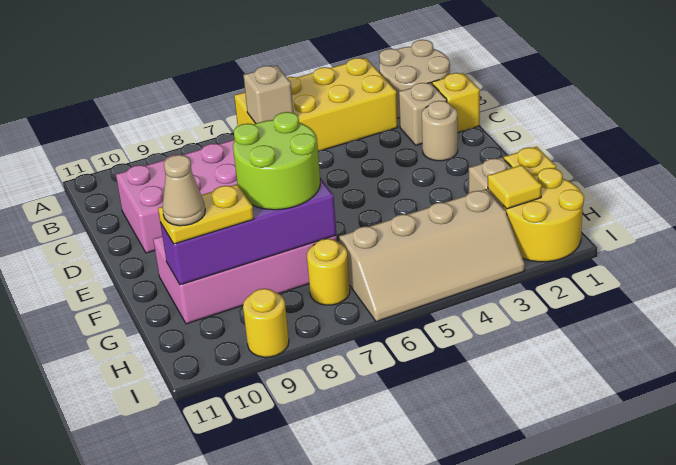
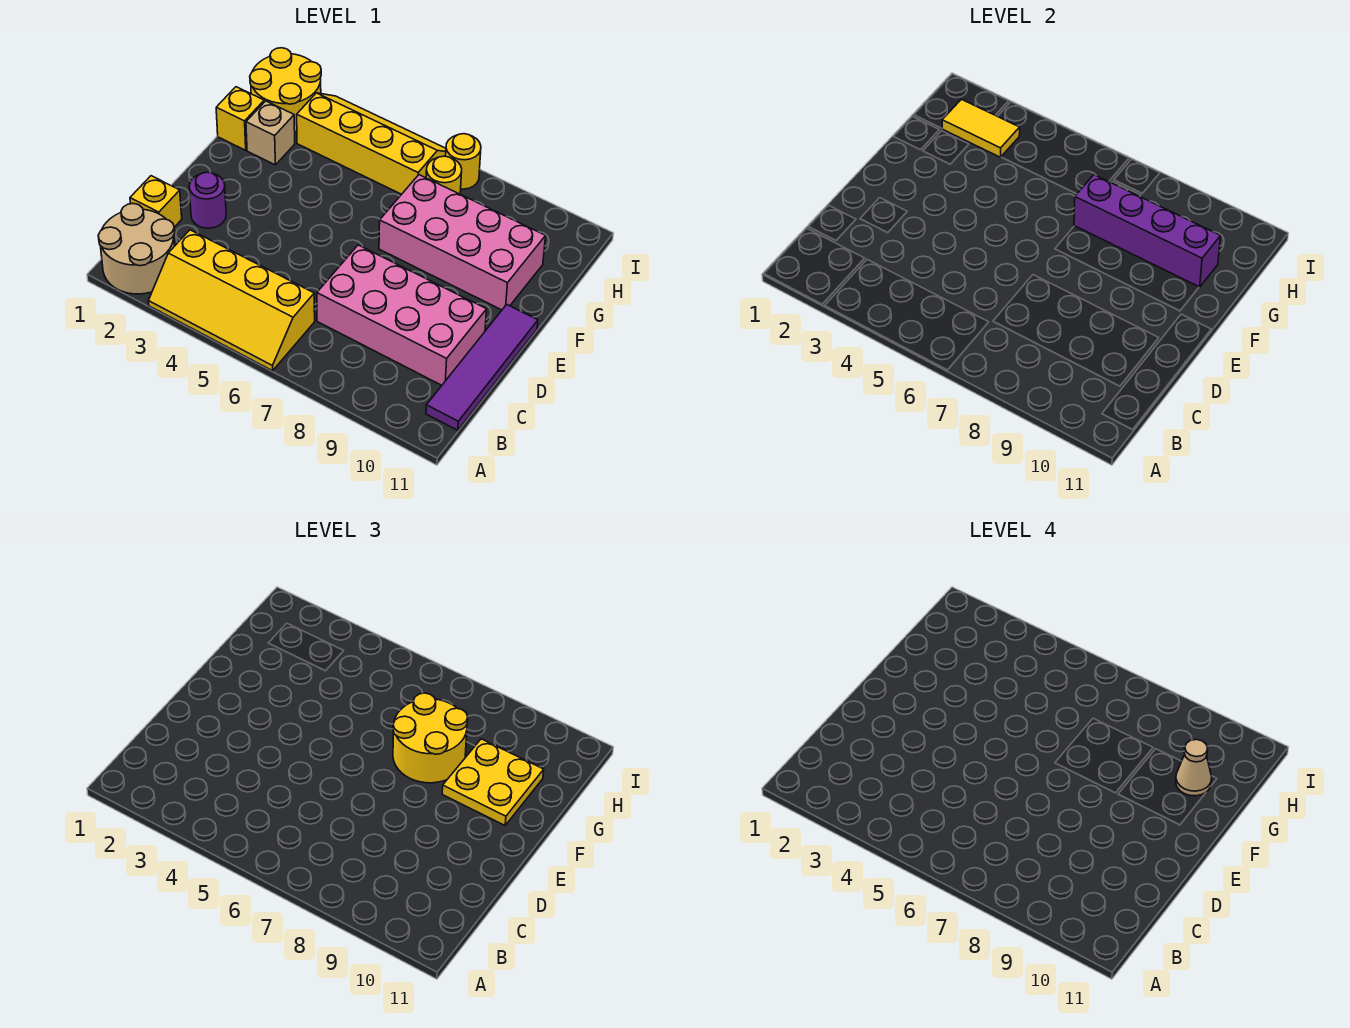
yellow brick A3:B6 level 1 -> yellow slope A3:B6 level 1 top B
tan brick B6 level 2 -> none
none -> purple tile B11:E11 level 1
tan brick C2 level 1 -> none
tan round brick D2 level 1 -> purple round brick D2 level 1
lime round brick F7:G8 level 3 -> yellow round brick F7:G8 level 3
yellow plate G9:G10 level 3 -> yellow plate F9:G10 level 3
yellow tile H2 level 2 -> yellow tile H2:H3 level 2
tan slope H3:I6 level 1 top H -> yellow slope H3:I6 level 1 top H
yellow round brick I9 level 1 -> yellow round brick I7 level 1

